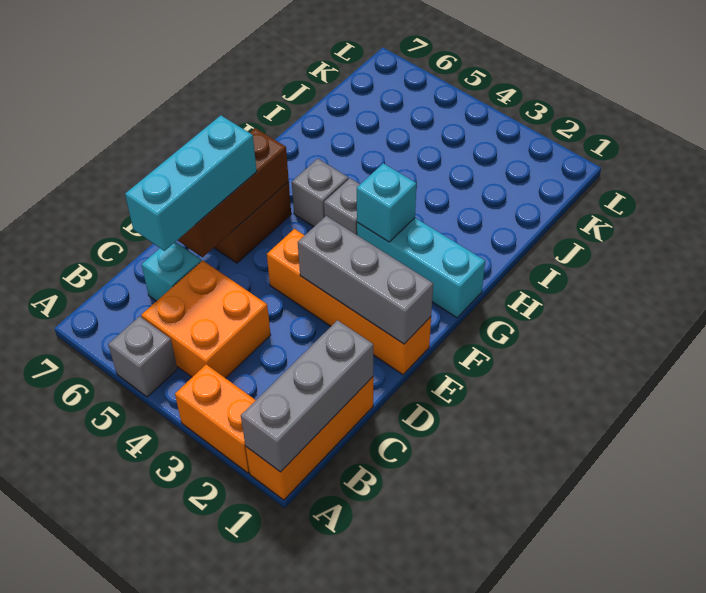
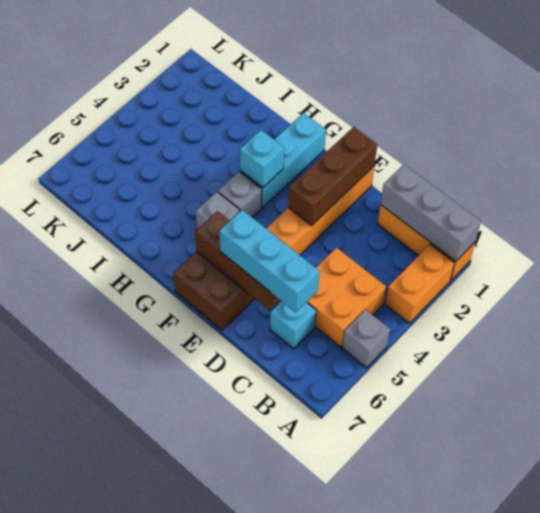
grey brick E1:E3 level 2 -> brown brick E1:E3 level 2

